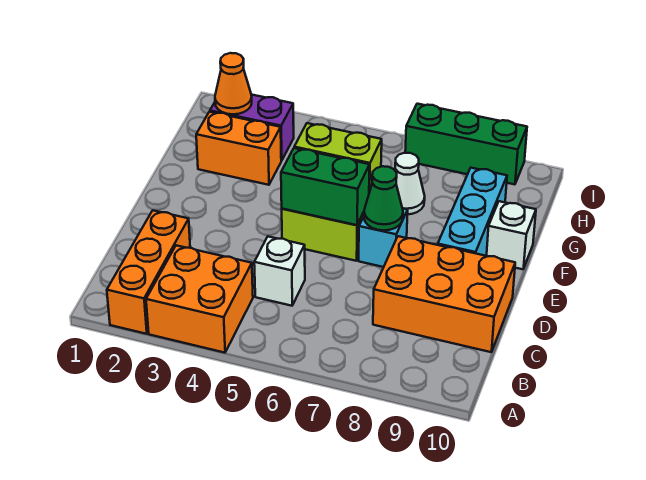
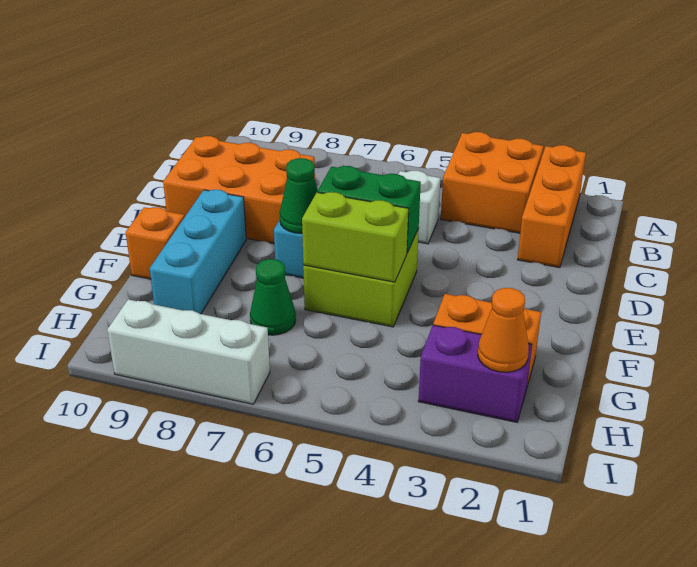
white brick F10 level 1 -> orange brick F10 level 1
white cone G7 level 1 -> green cone G7 level 1
green brick I7:I9 level 1 -> white brick I7:I9 level 1

